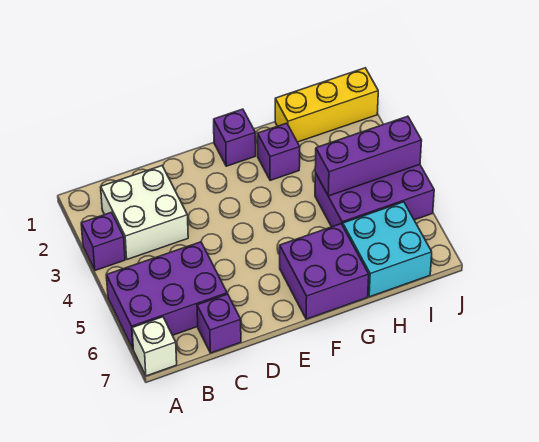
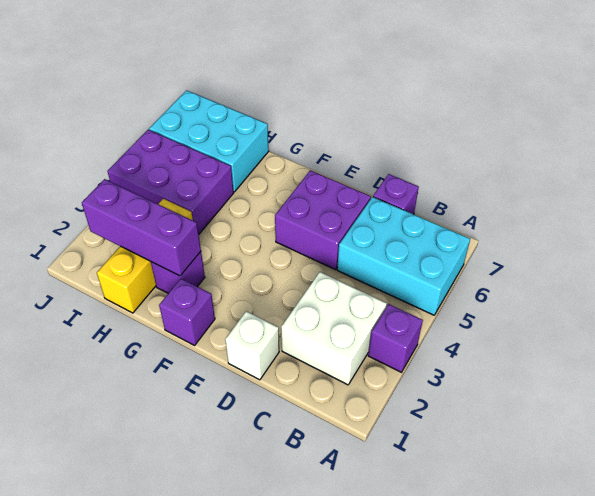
purple brick A5:C6 level 1 -> cyan brick A5:C6 level 1
white brick A7 level 1 -> white brick D1 level 1
purple brick F6:G7 level 1 -> purple brick D5:E6 level 1
yellow brick H1:J1 level 1 -> yellow brick H1:H3 level 1
purple brick H4:J4 level 2 -> purple brick G2:I2 level 2
cyan brick H6:I7 level 1 -> cyan brick H6:J7 level 1

